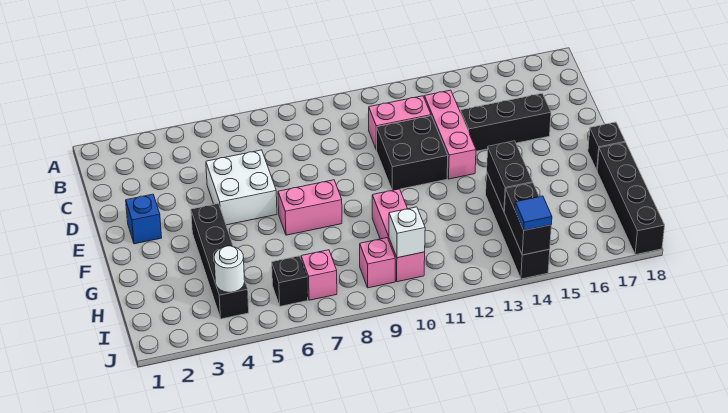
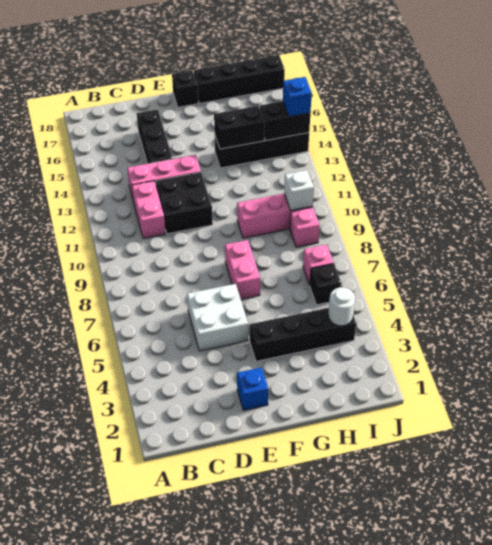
blue tile J14 level 3 -> blue brick J14 level 3

